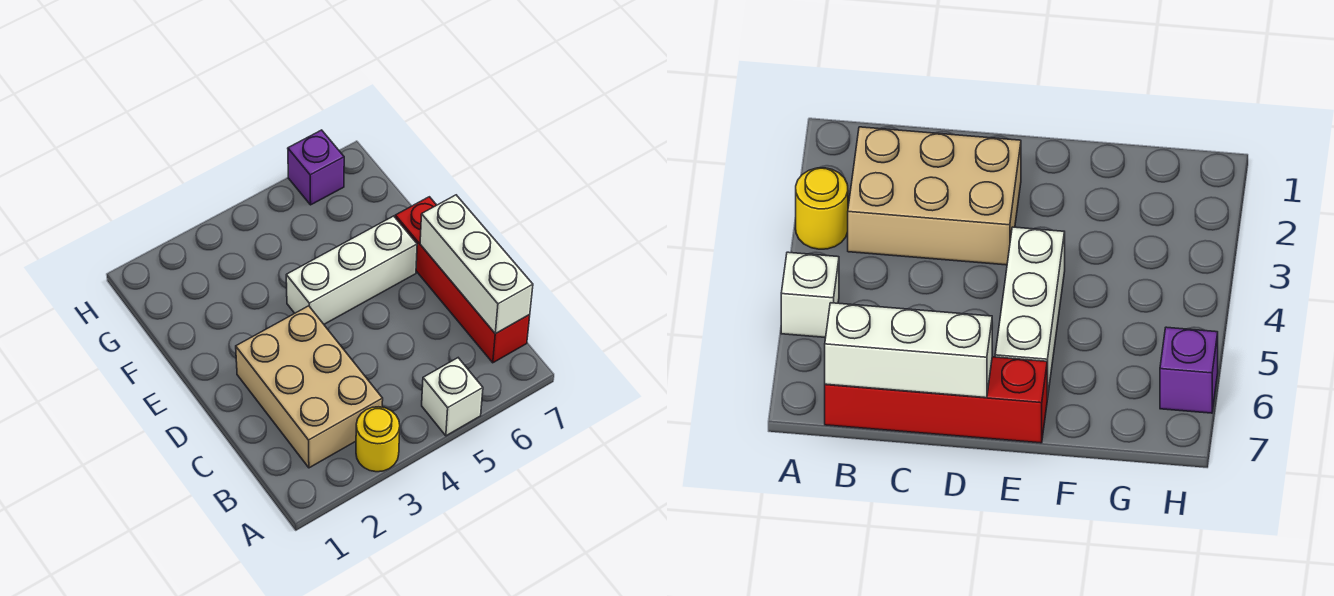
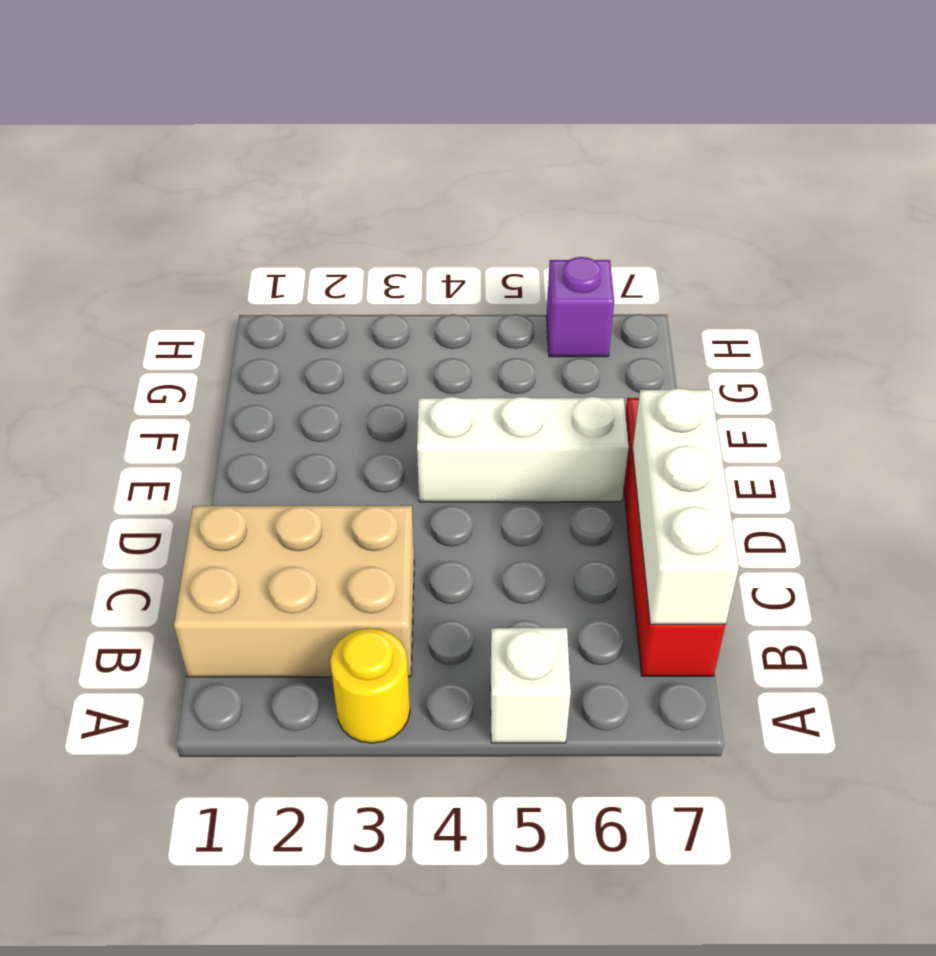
tan brick B2:D3 level 1 -> tan brick B1:C3 level 1

